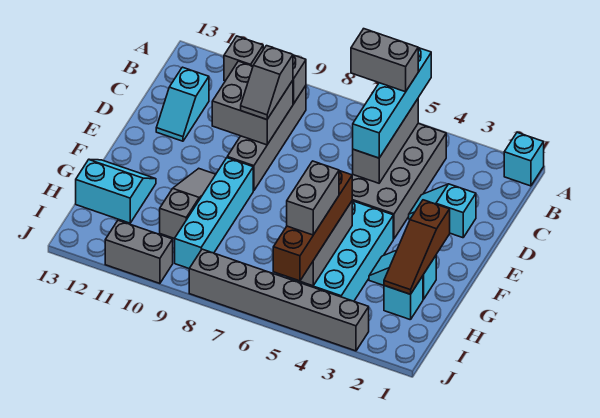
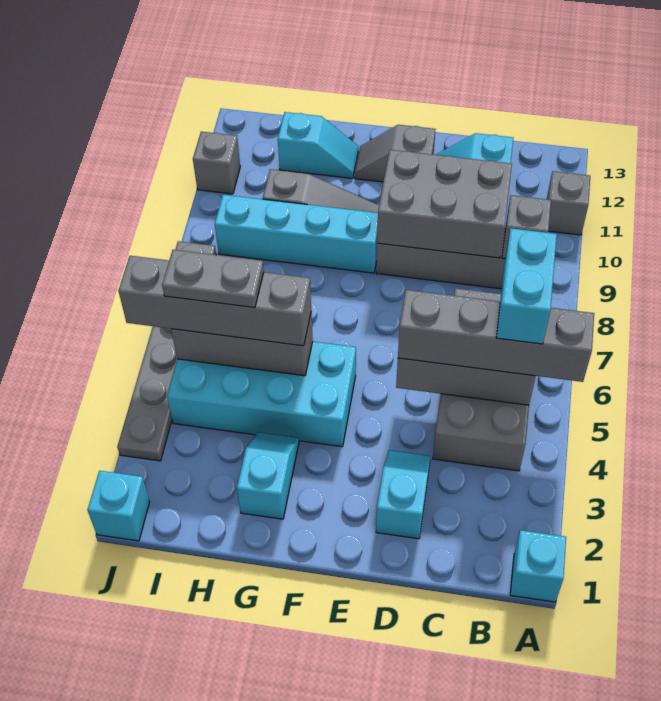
cyan brick A5:D5 level 3 -> grey brick A5:D5 level 3
grey brick B4:E5 level 1 -> grey brick B4:C7 level 1
grey brick B5:B6 level 4 -> cyan brick B5:B6 level 4
grey brick C9:D10 level 2 -> grey brick C9:E10 level 2
grey slope C9:D9 level 3 top C -> grey slope E12:F12 level 1 top E
brown slope F2:H2 level 2 top F -> none
brown brick G5:J5 level 3 -> grey brick G5:J5 level 3
cyan slope G12:H13 level 1 top H -> cyan slope G12:H12 level 1 top H
cyan brick H2 level 1 -> cyan brick J1 level 1
grey brick H5:I5 level 4 -> grey plate H5:I5 level 4
grey brick J3:J8 level 1 -> grey plate J3:J8 level 1
grey brick J10:J11 level 1 -> grey brick J11 level 1

